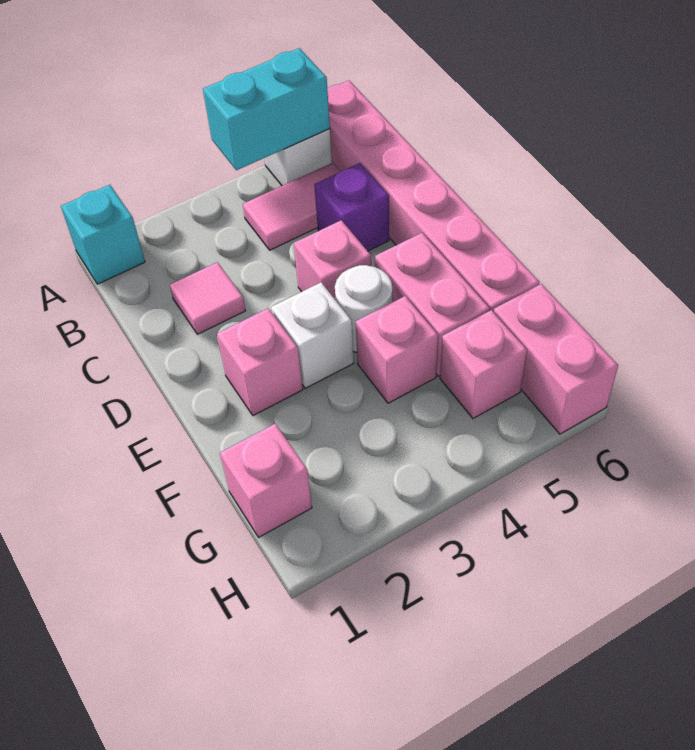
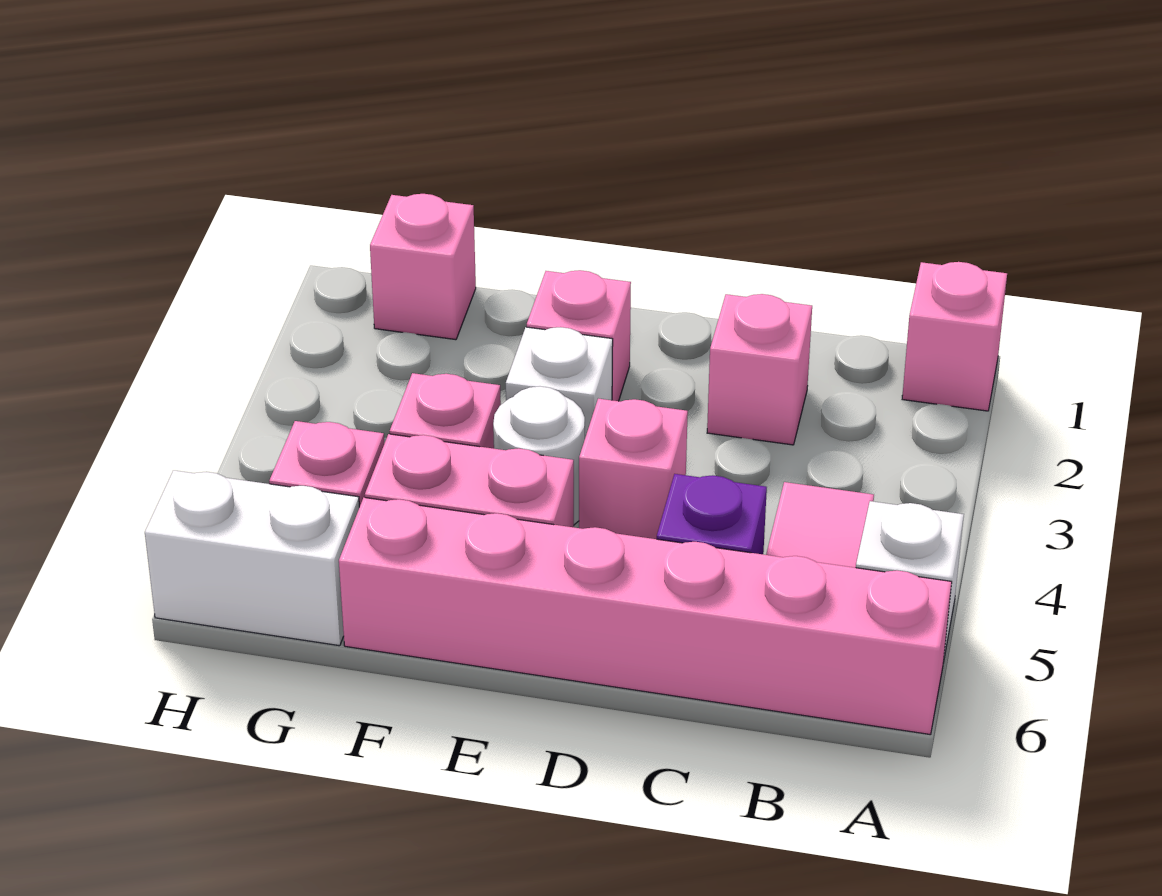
cyan brick A1 level 1 -> pink brick A1 level 1
cyan brick A4:A5 level 2 -> none
pink tile C2 level 1 -> pink brick C2 level 1
pink brick G6:H6 level 1 -> white brick G6:H6 level 1

